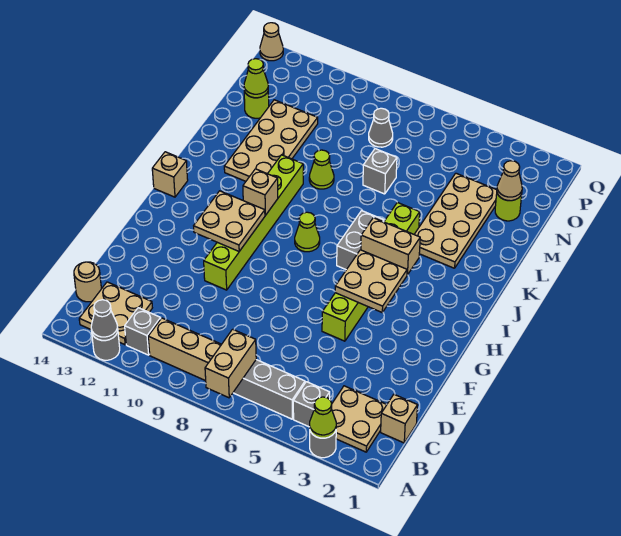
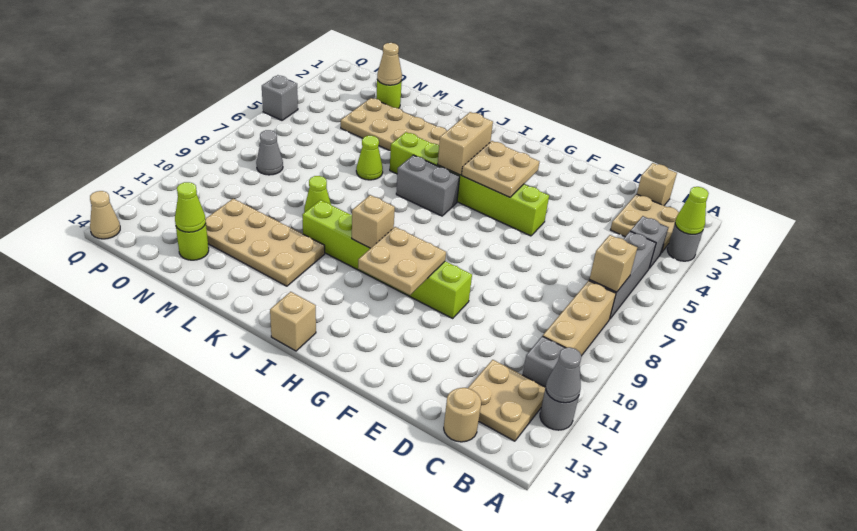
tan brick A7:B7 level 2 -> tan brick B7 level 2
lime cone I8 level 1 -> lime cone L6 level 1
grey brick M7 level 1 -> grey brick Q5 level 1

